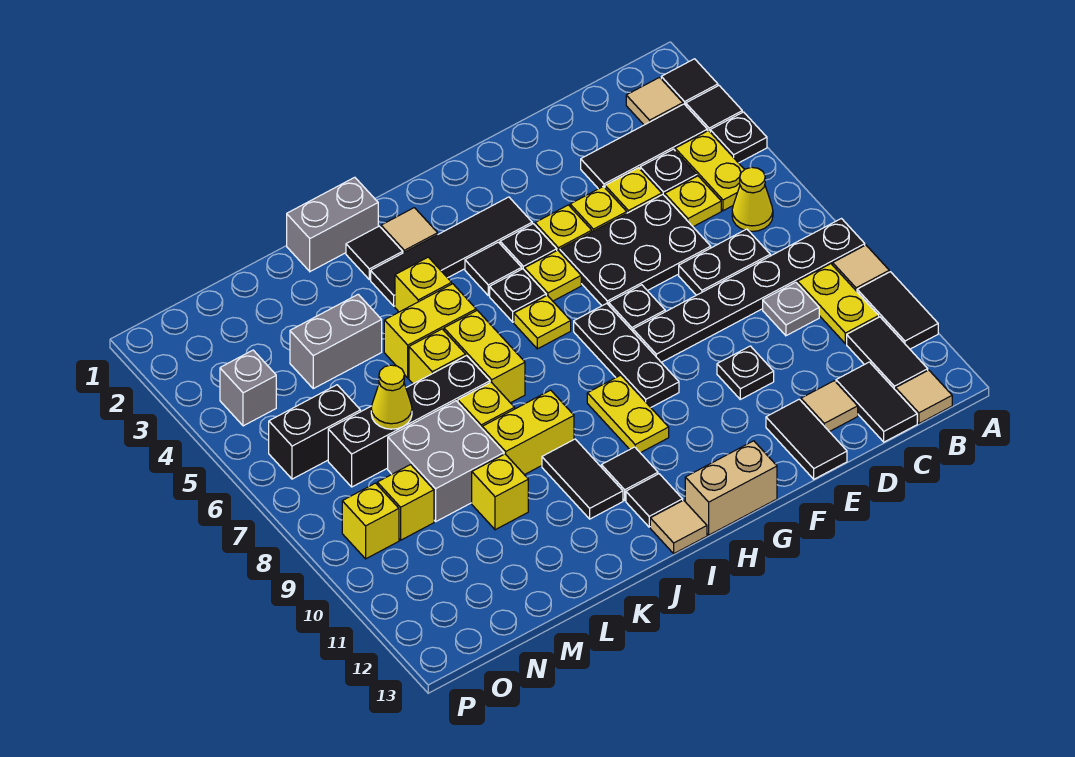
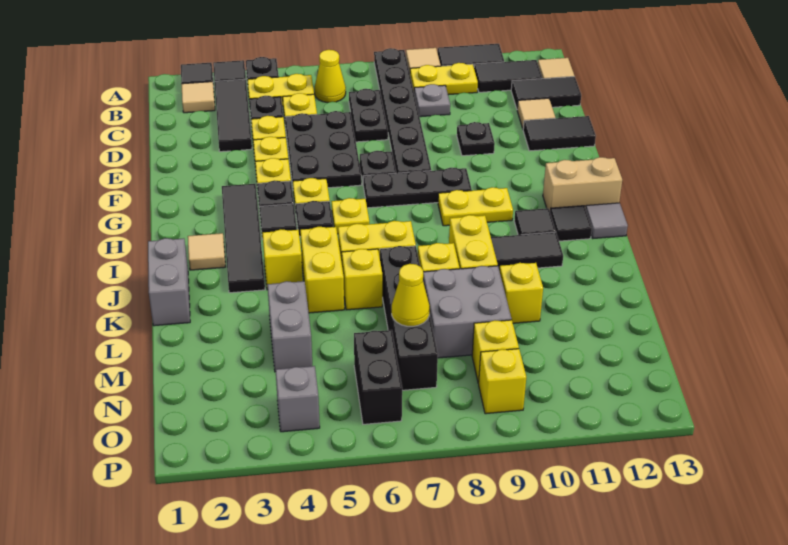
tan brick G13:H13 level 1 -> tan brick H12:H13 level 1
tan tile I13 level 1 -> grey tile I13 level 1
black tile J2 level 1 -> none

